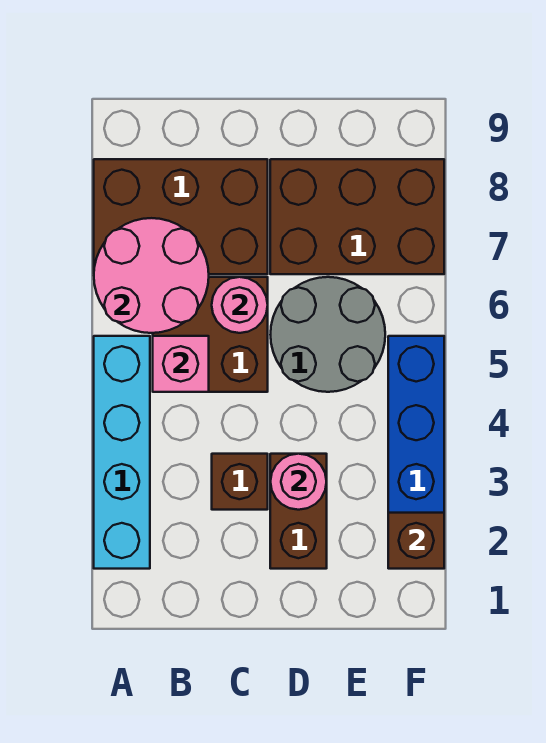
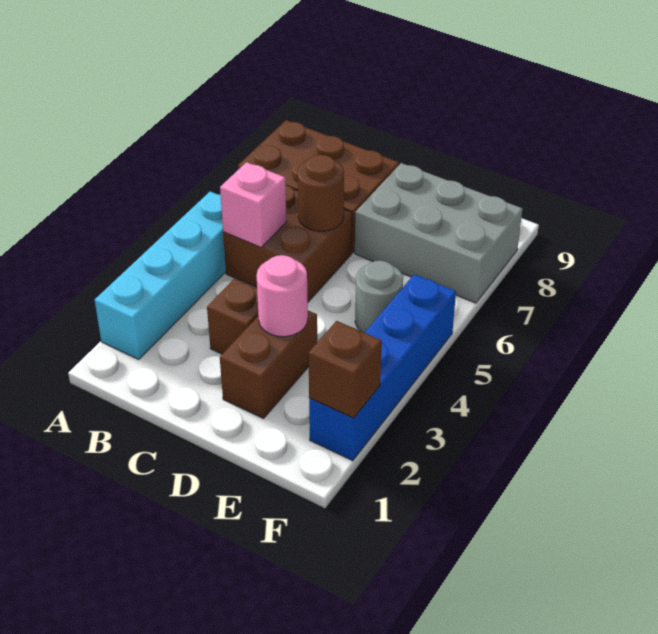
pink round brick A6:B7 level 2 -> none
pink round brick C6 level 2 -> brown round brick C6 level 2
grey round brick D5:E6 level 1 -> grey round brick E5 level 1
brown brick D7:F8 level 1 -> grey brick D7:F8 level 1

